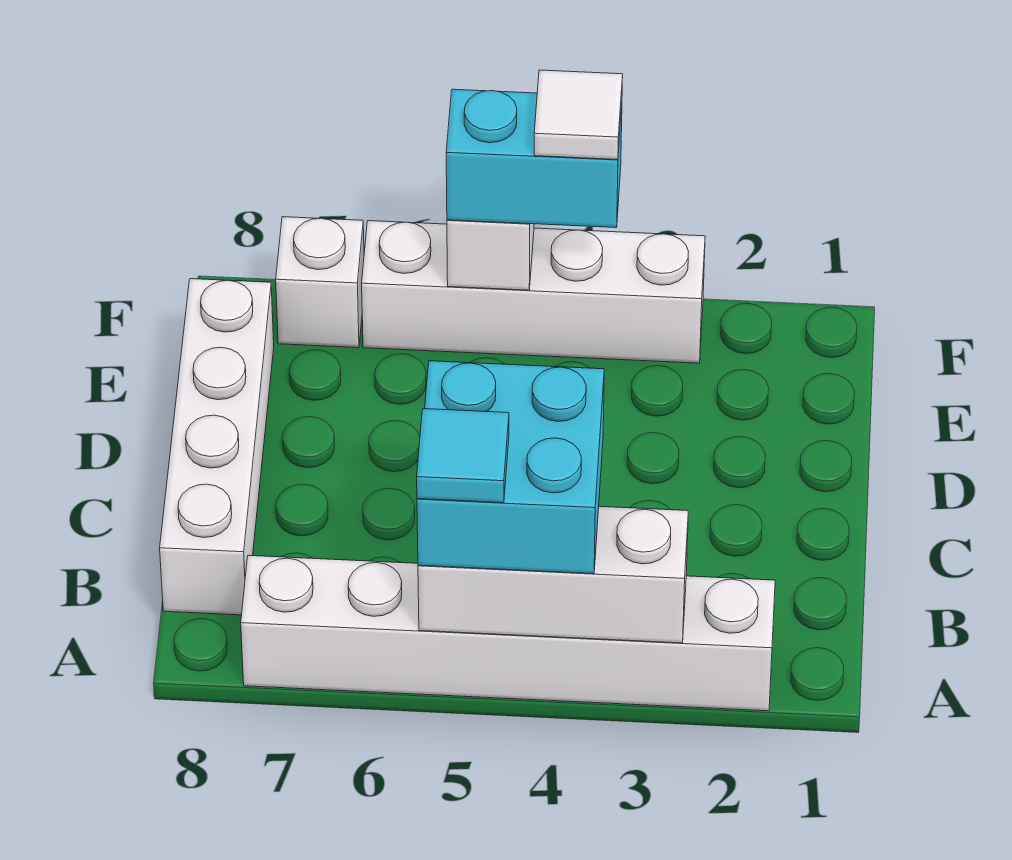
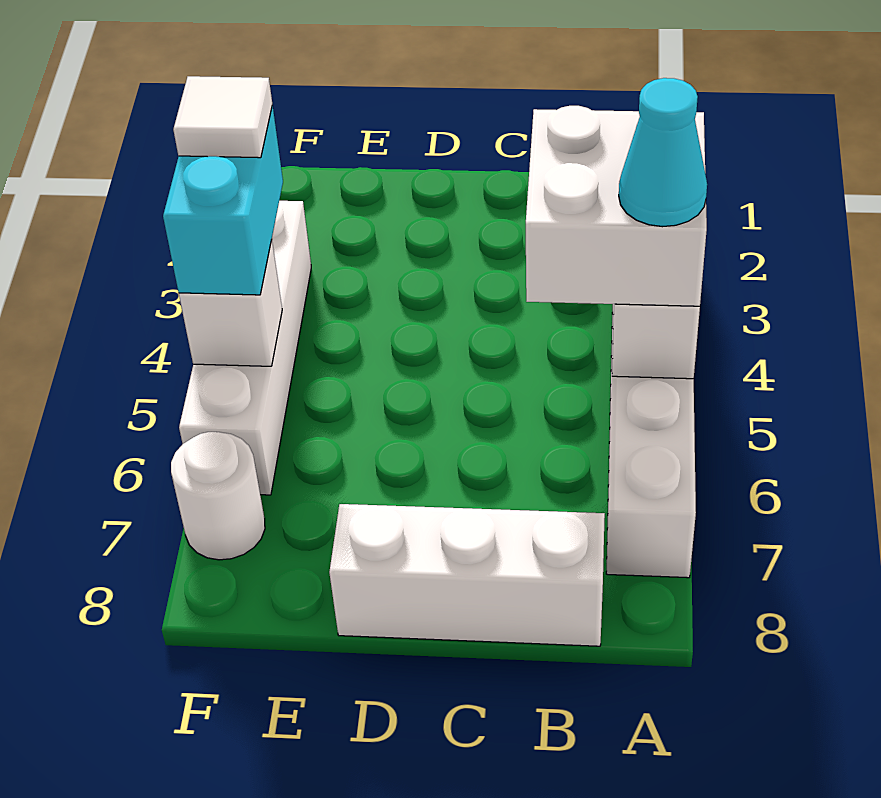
cyan brick A4:B5 level 3 -> white brick A4:B5 level 3
cyan tile A5 level 4 -> cyan cone A5 level 4
white brick B8:E8 level 1 -> white brick B8:D8 level 1
white brick F7 level 1 -> white round brick F7 level 1

